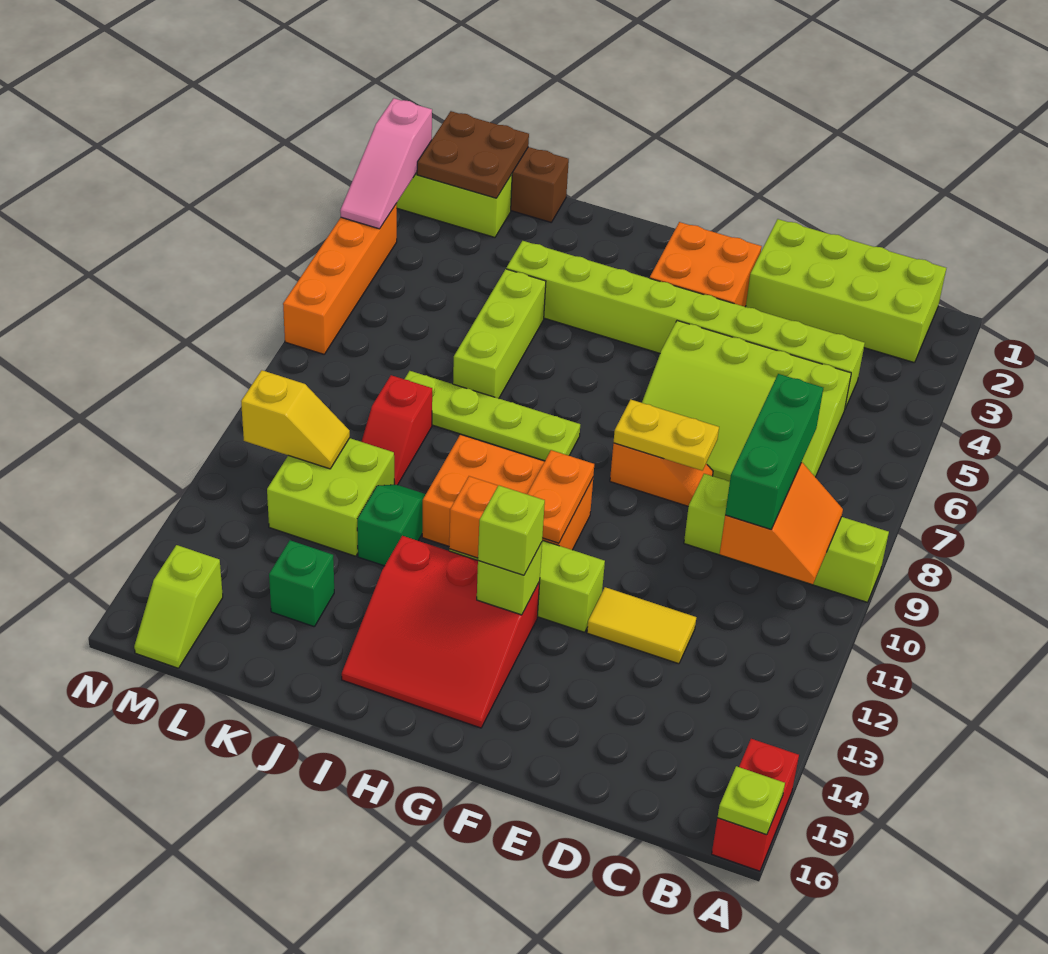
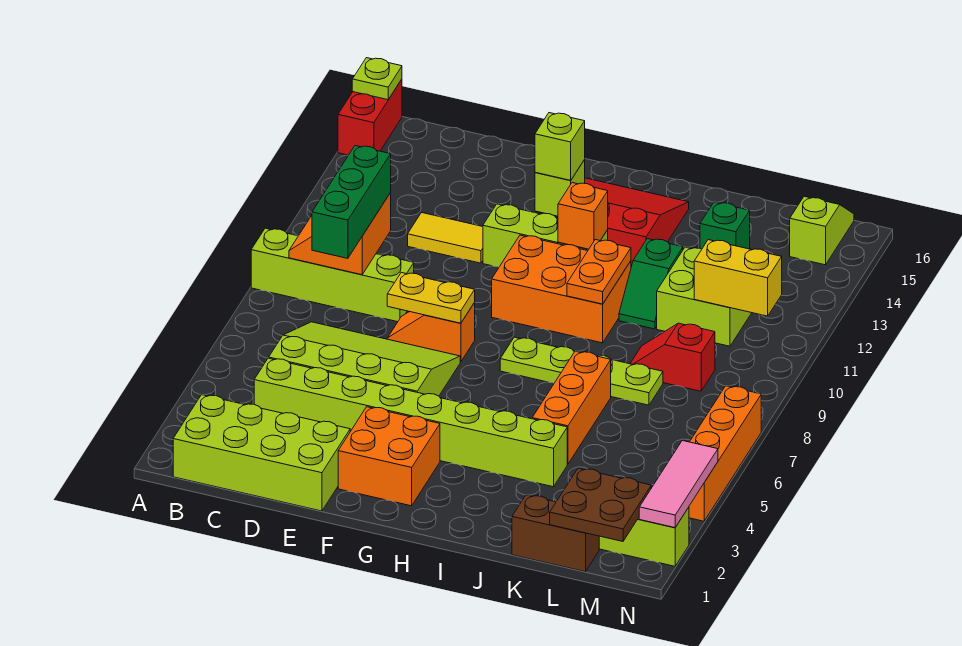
orange plate G10:G11 level 2 -> orange plate I10:I11 level 2
lime brick J5:J7 level 1 -> orange brick J5:J7 level 1
red slope K9:K10 level 1 top 9 -> red slope K9:L9 level 1 top L
yellow slope L11:M11 level 2 top M -> yellow brick L11:M11 level 2
pink slope N2:N4 level 2 top 2 -> pink tile N2:N4 level 2

